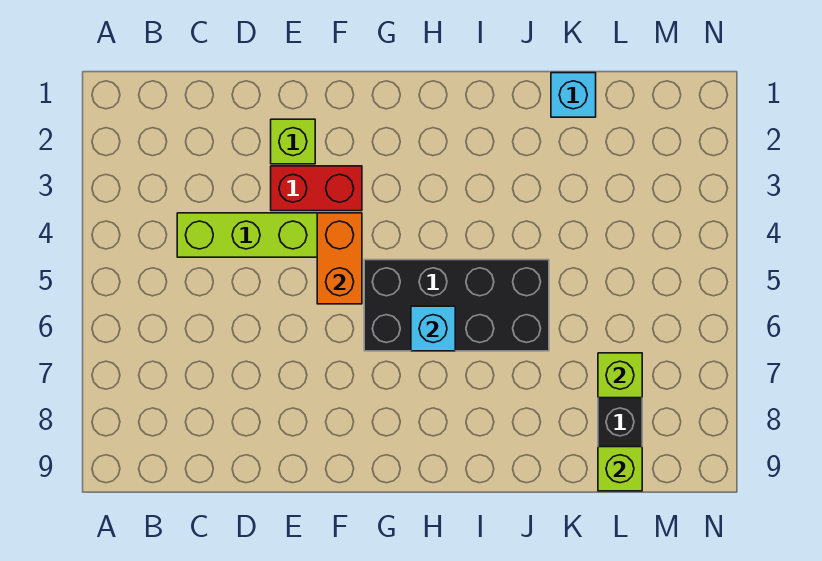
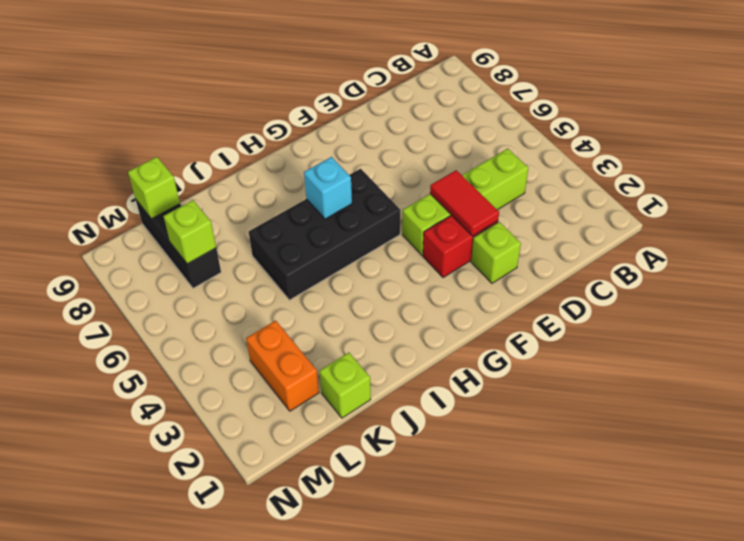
none -> red tile E3:E4 level 2
orange brick F4:F5 level 2 -> orange brick L2:L3 level 1
cyan brick K1 level 1 -> lime brick K1 level 1

